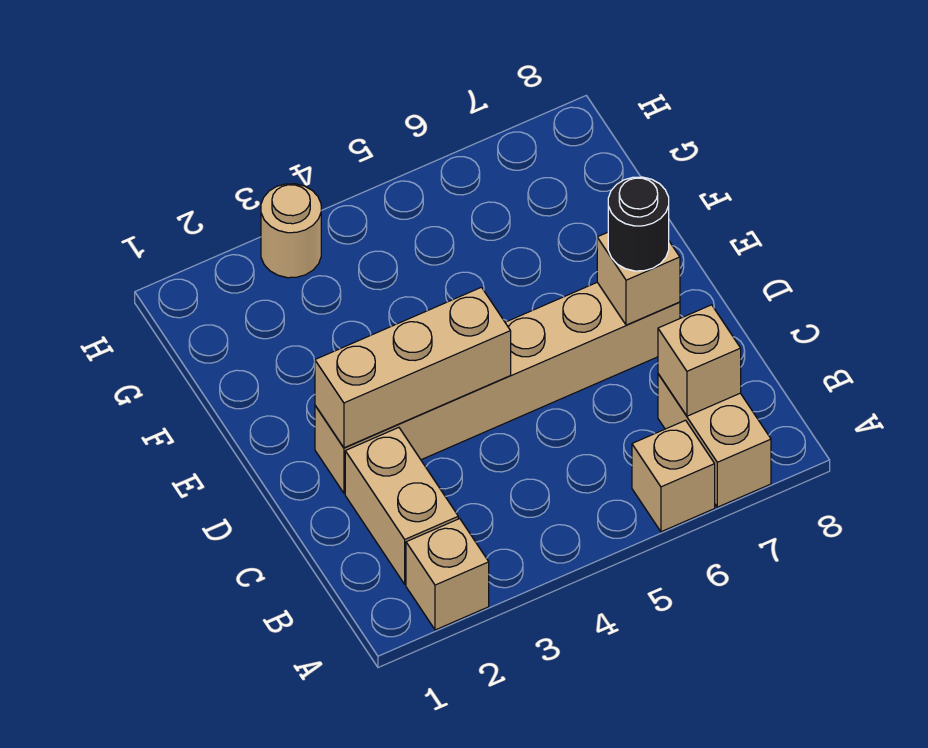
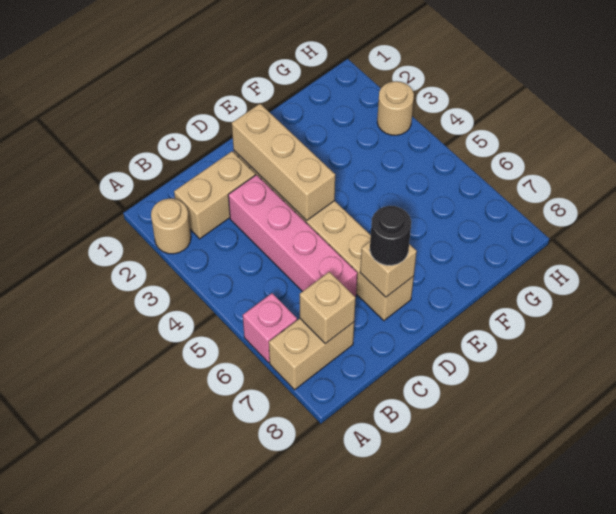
tan brick A2 level 1 -> tan round brick A2 level 1
tan brick A6 level 1 -> pink brick A6 level 1
none -> pink brick C3:C6 level 1

